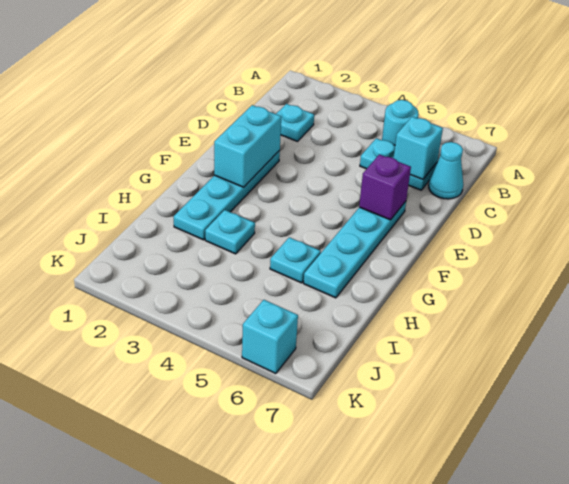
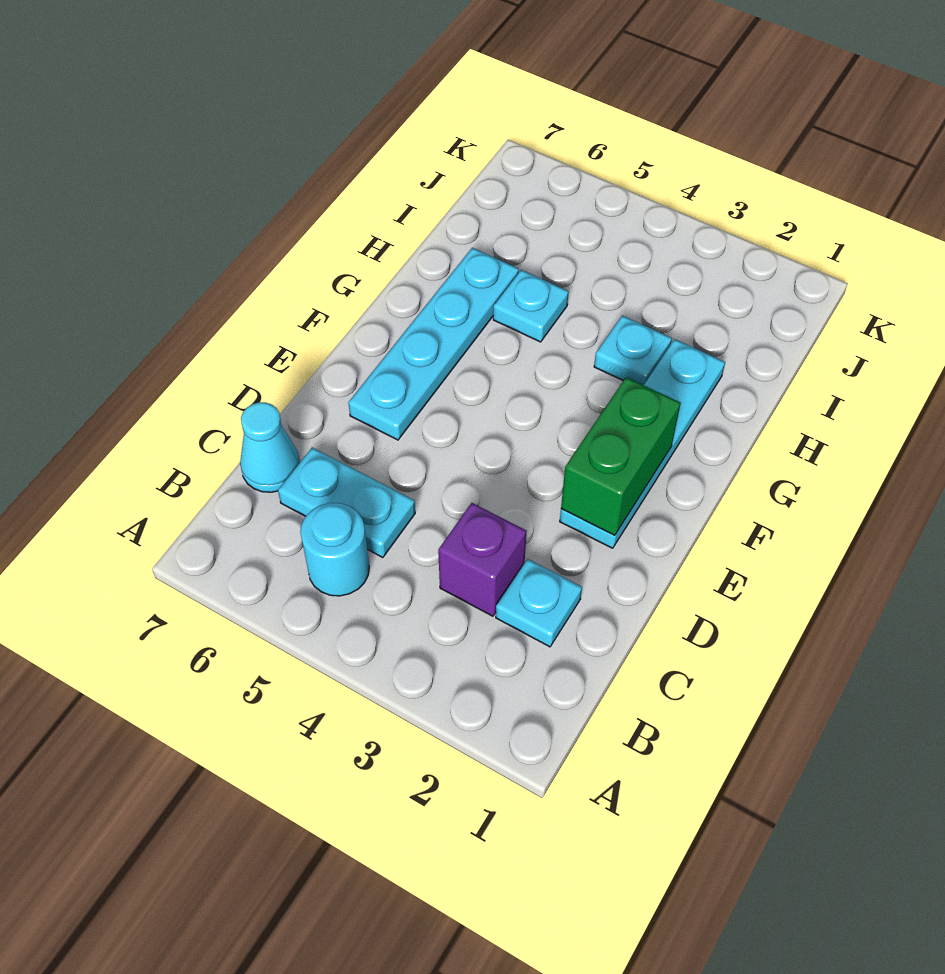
cyan brick C6 level 2 -> none
cyan brick E2:F2 level 2 -> green brick E2:F2 level 2
purple brick E6 level 2 -> purple brick C3 level 1
cyan brick K6 level 1 -> none

